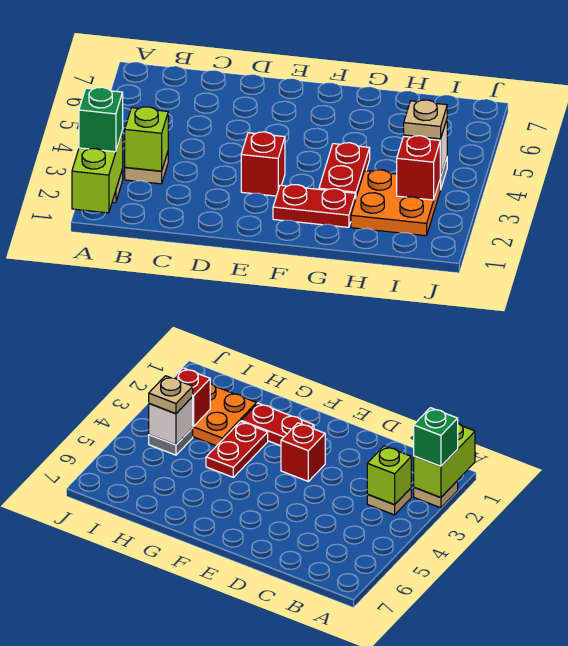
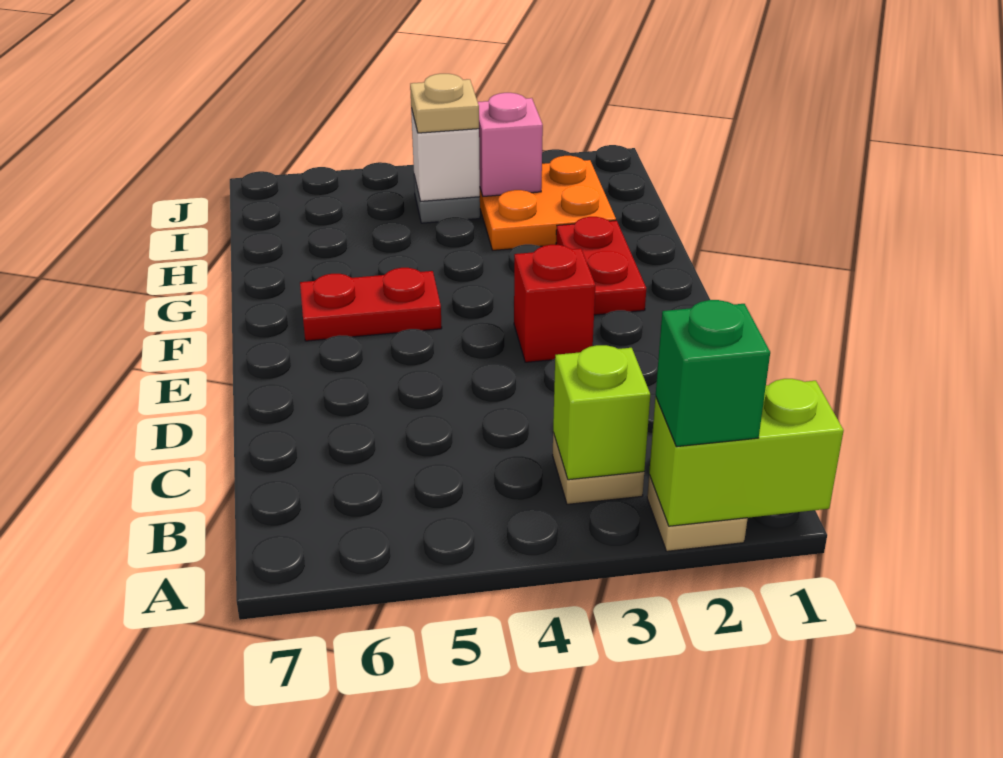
red plate G3:G4 level 1 -> red plate F5:F6 level 1
red brick I3 level 2 -> pink brick I3 level 2

